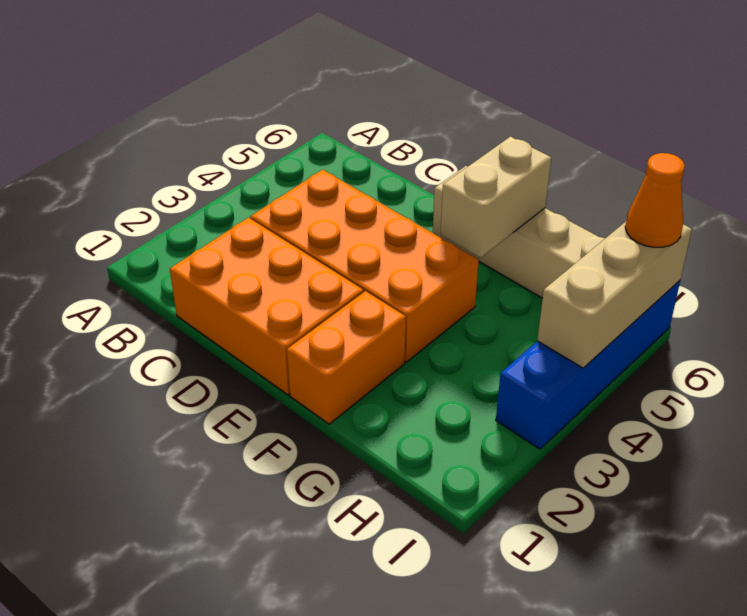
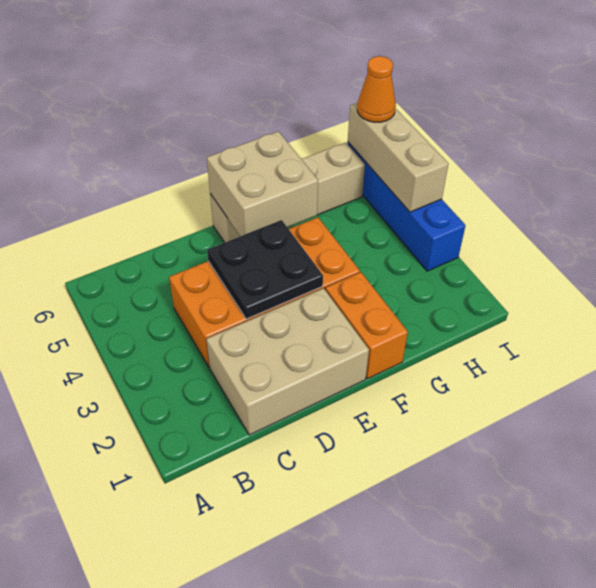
orange brick C1:E2 level 1 -> tan brick C1:E2 level 1
none -> black plate D3:E4 level 2
tan brick F5:F6 level 2 -> tan brick E5:F6 level 2

